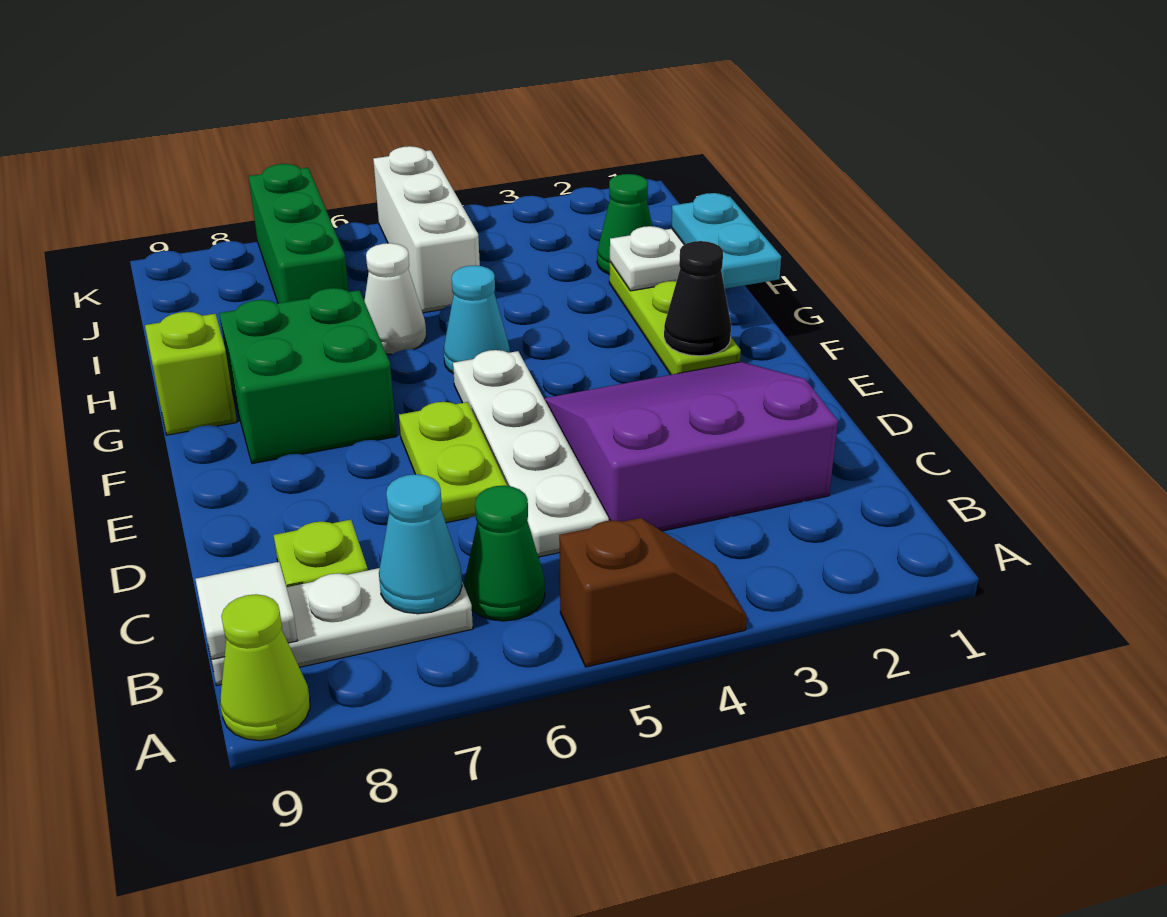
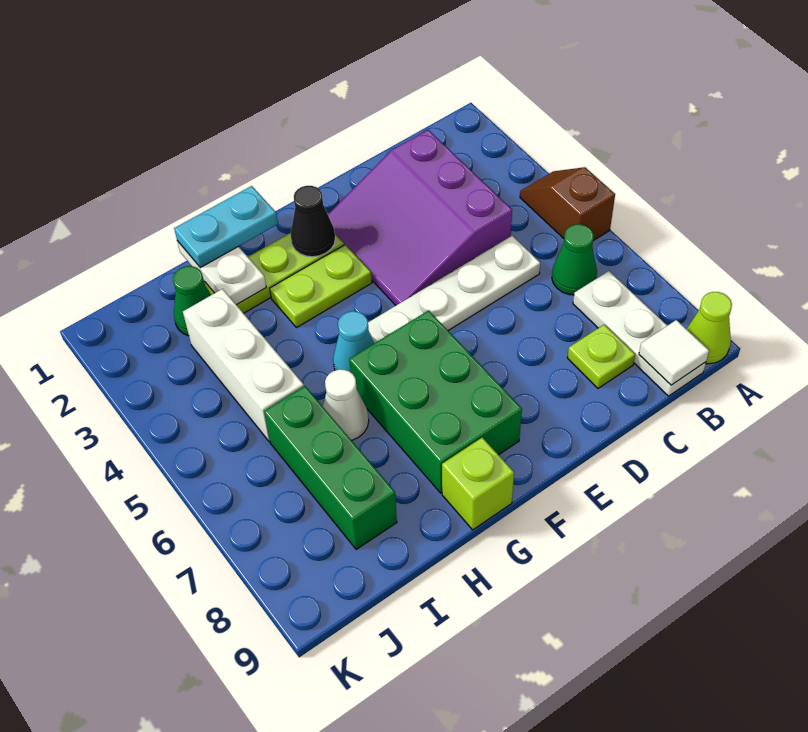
cyan cone B7 level 2 -> none
lime plate D6:E6 level 1 -> lime plate F3:G3 level 1
green brick F7:G8 level 1 -> green brick F6:G8 level 1
white brick I5:K5 level 1 -> white brick I3:I5 level 1
green brick I7:K7 level 1 -> green brick I6:I8 level 1

